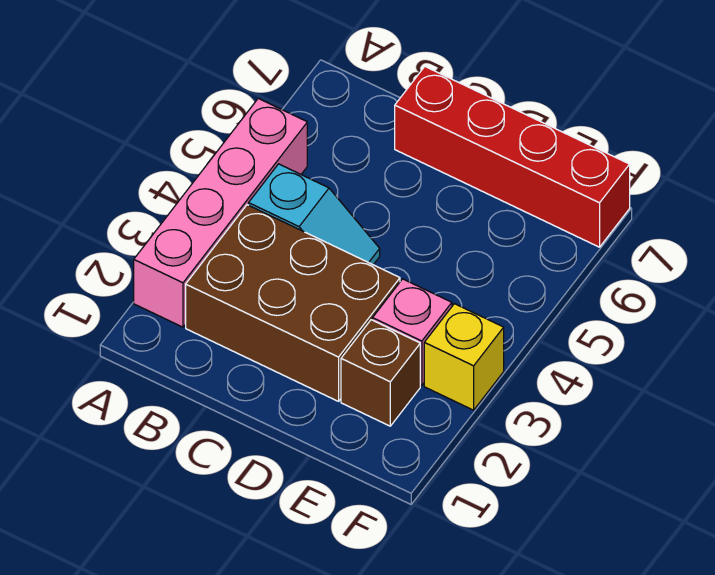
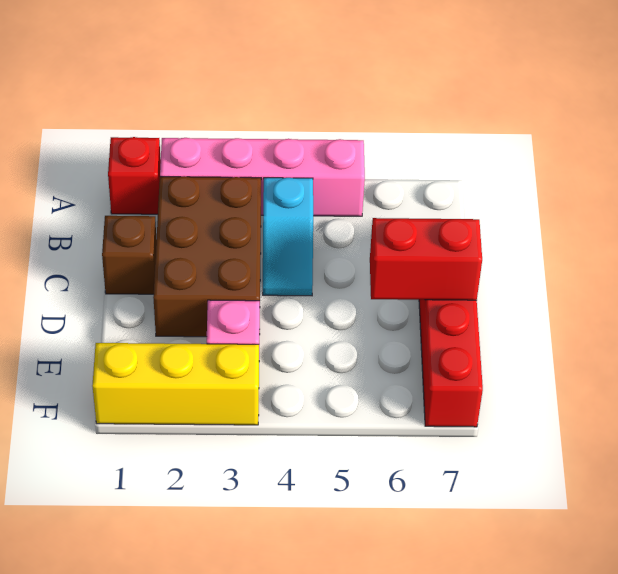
none -> red brick A1 level 1
none -> red brick D6:D7 level 2
brown brick E2 level 1 -> brown brick C1 level 1
yellow brick F3 level 1 -> yellow brick F1:F3 level 1

